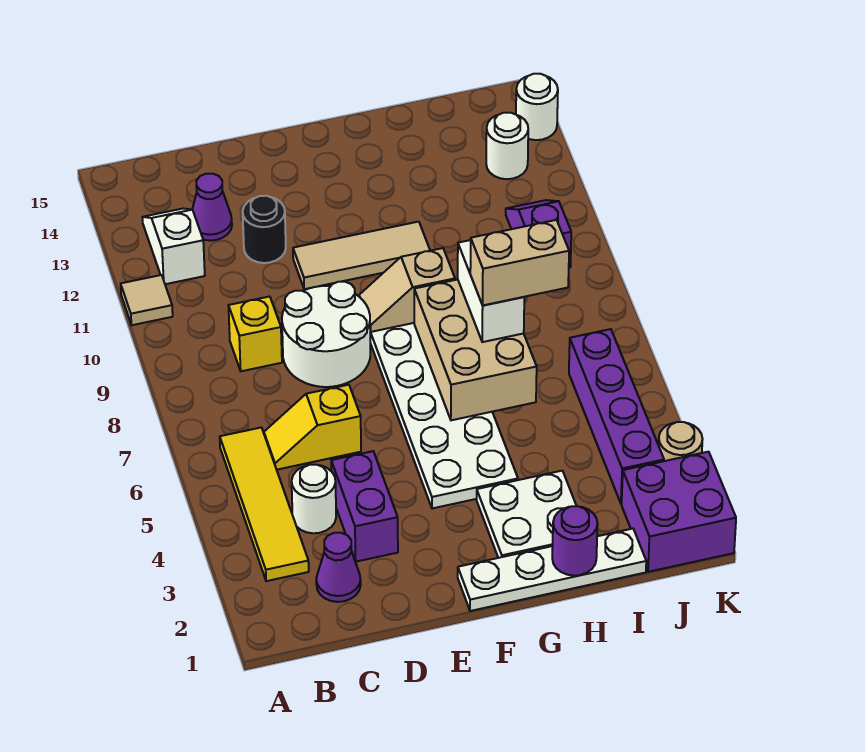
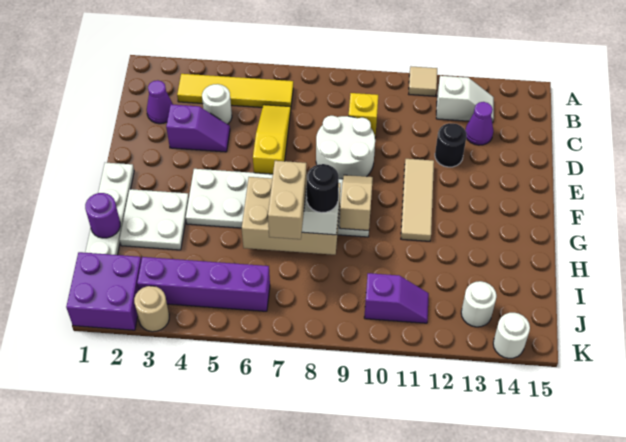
yellow slope C6:D6 level 1 top D -> yellow slope C6:E6 level 1 top E
purple brick D3:D4 level 1 -> purple slope D3:D4 level 1 top 3
none -> black round brick H8 level 4

